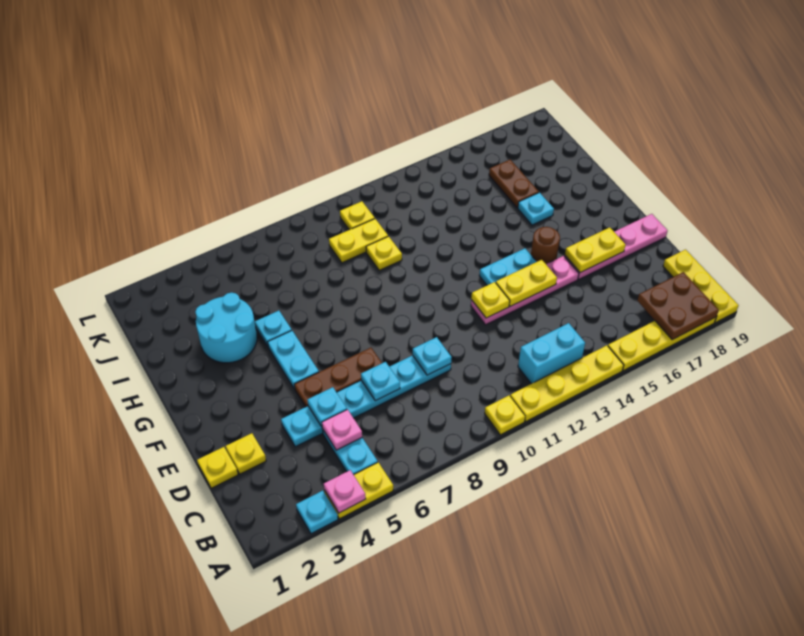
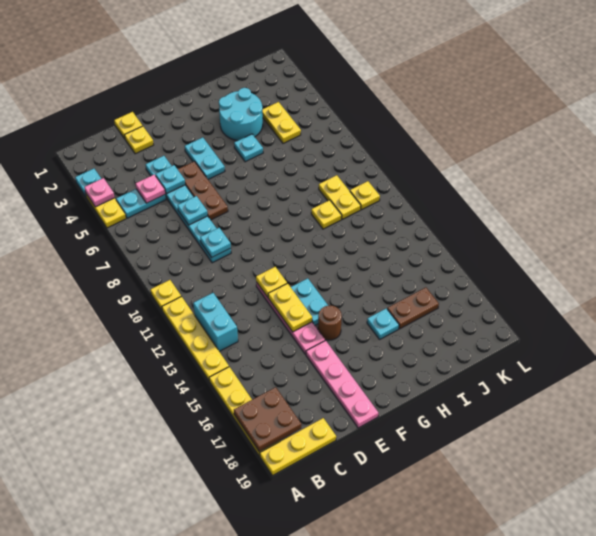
yellow plate E16:E17 level 2 -> yellow plate J4:J5 level 1
cyan plate F5:G5 level 1 -> cyan plate F4:F5 level 1

